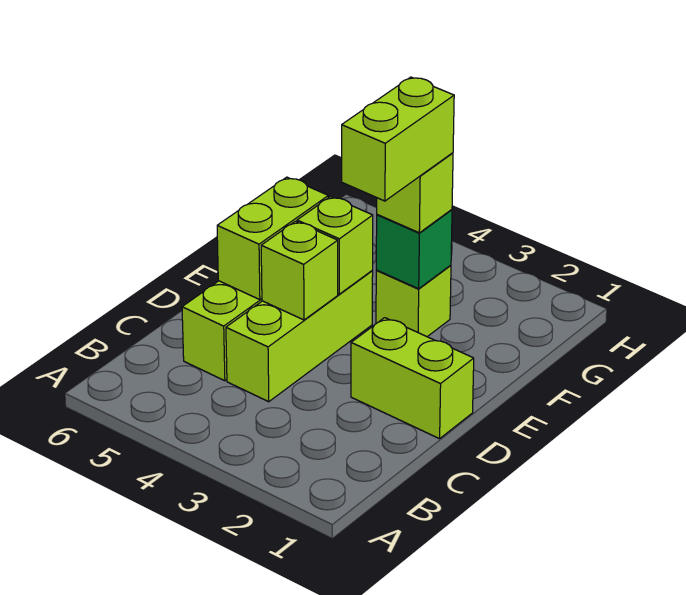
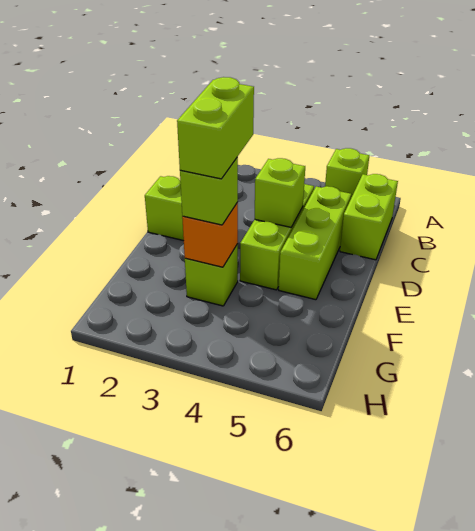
lime brick D5:E5 level 2 -> lime brick B6:C6 level 1
lime brick E4 level 2 -> lime brick A5 level 1
green brick F3 level 2 -> orange brick F3 level 2

